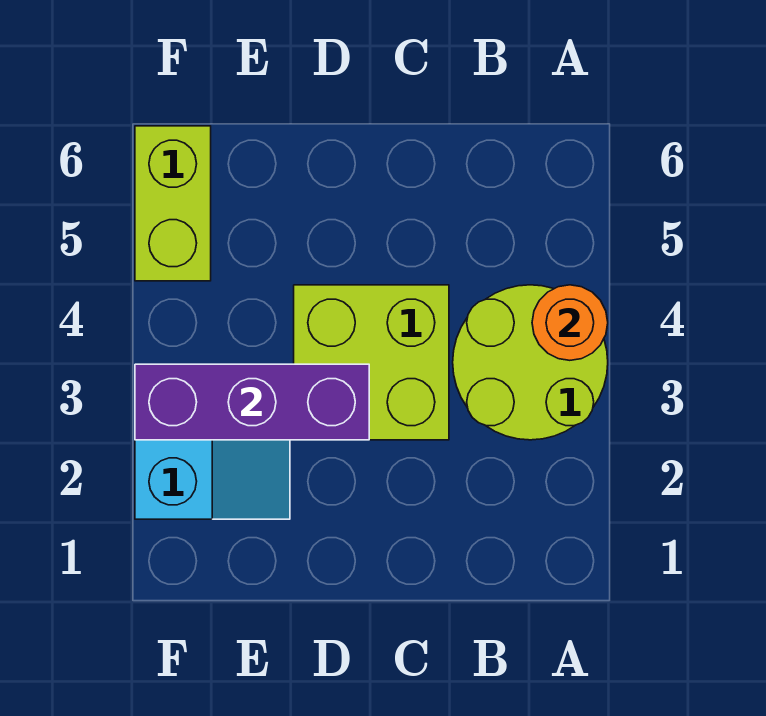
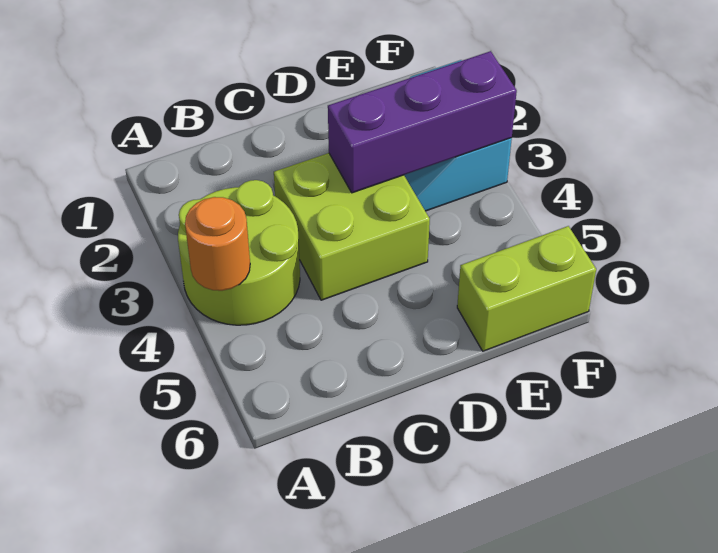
lime brick F5:F6 level 1 -> lime brick E6:F6 level 1

